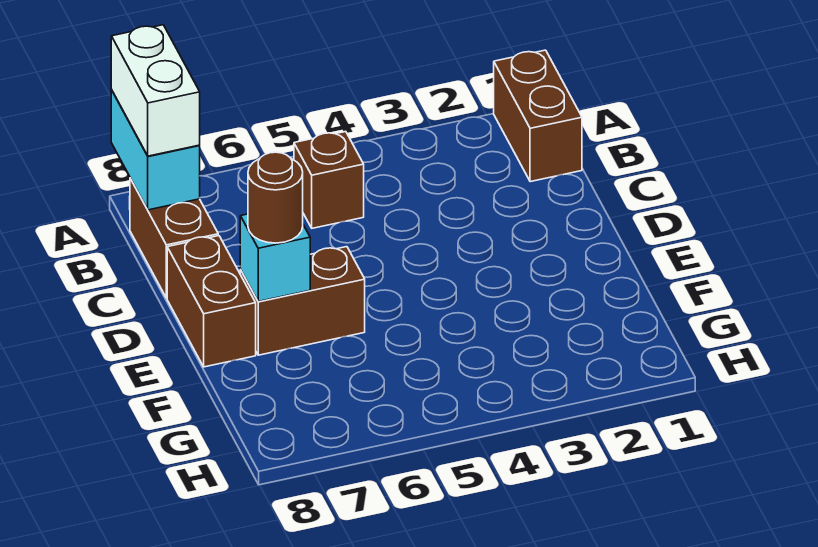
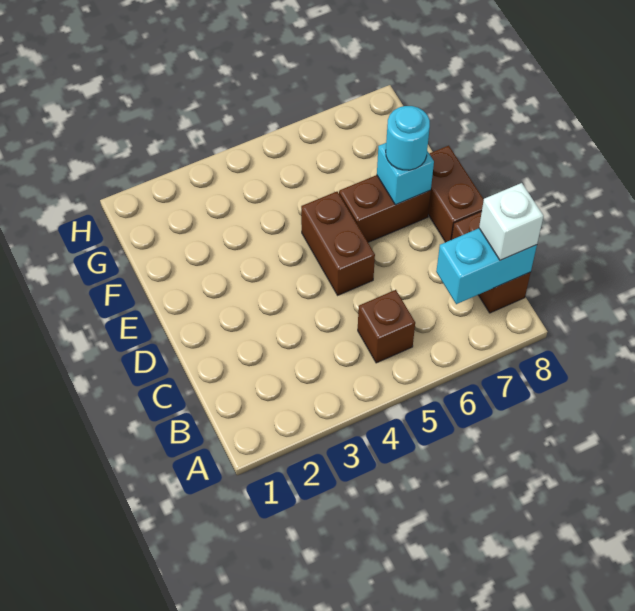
brown brick A1:B1 level 1 -> brown brick D5:E5 level 1
cyan brick A8:B8 level 2 -> cyan brick B7:B8 level 2
white brick A8:B8 level 3 -> white brick B8 level 3
brown round brick E7 level 3 -> cyan round brick E7 level 3

